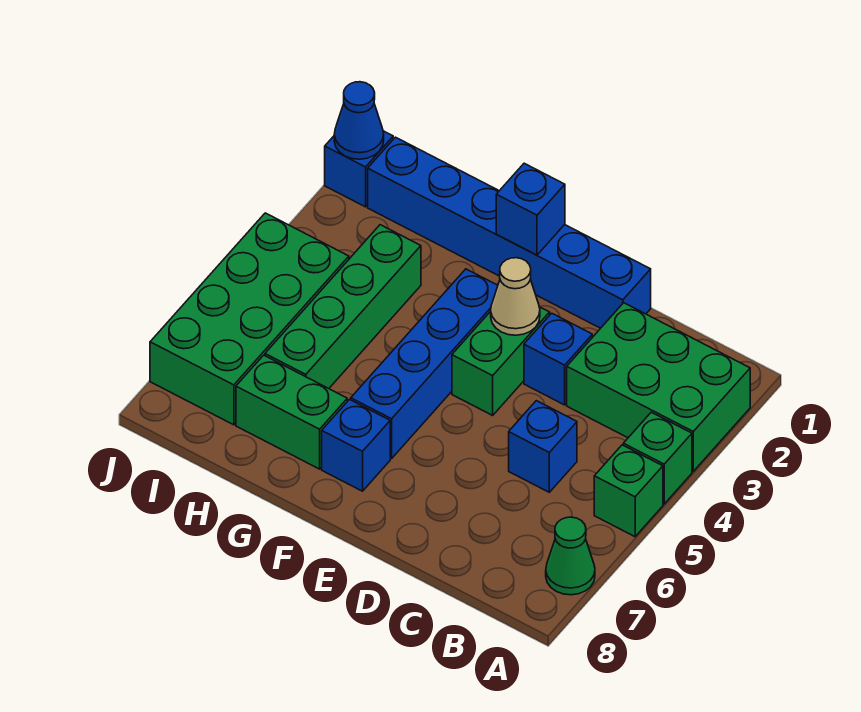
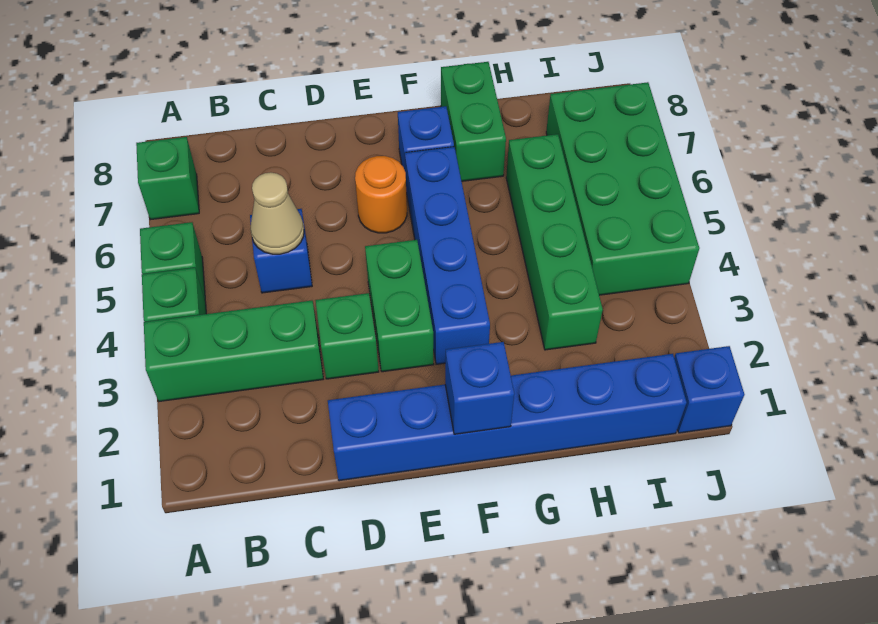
green brick A2:C3 level 1 -> green brick A3:C3 level 1
green cone A7 level 1 -> green brick A7 level 1
blue brick D3 level 1 -> green brick D3 level 1
tan cone E3 level 2 -> tan cone C5 level 2
none -> orange round brick E6 level 1
green brick G7:H7 level 1 -> green brick G7:G8 level 1
blue cone J1 level 2 -> none

